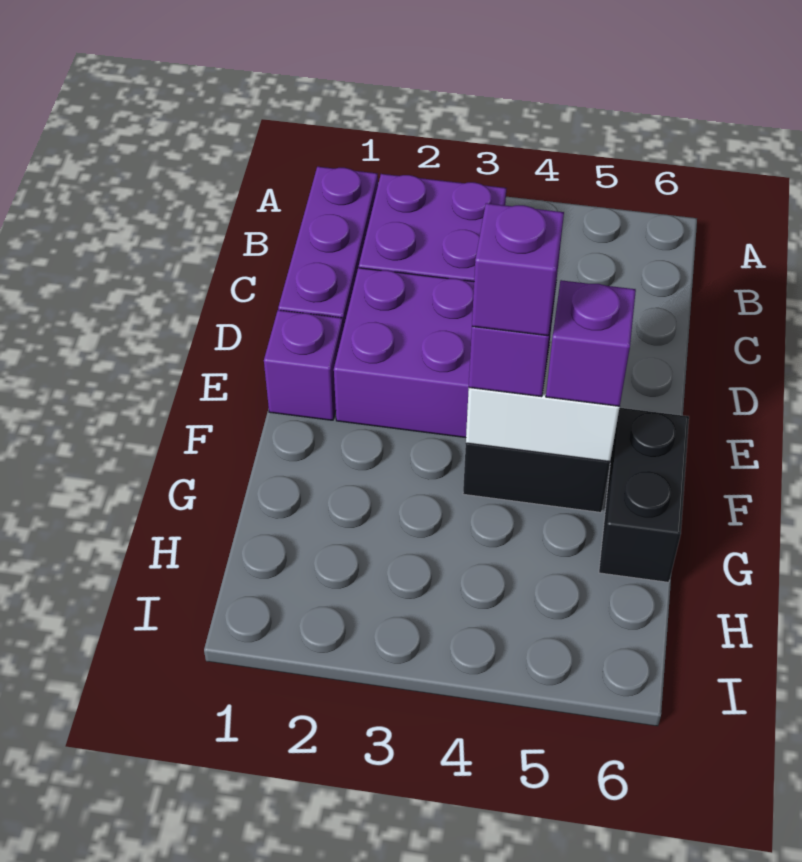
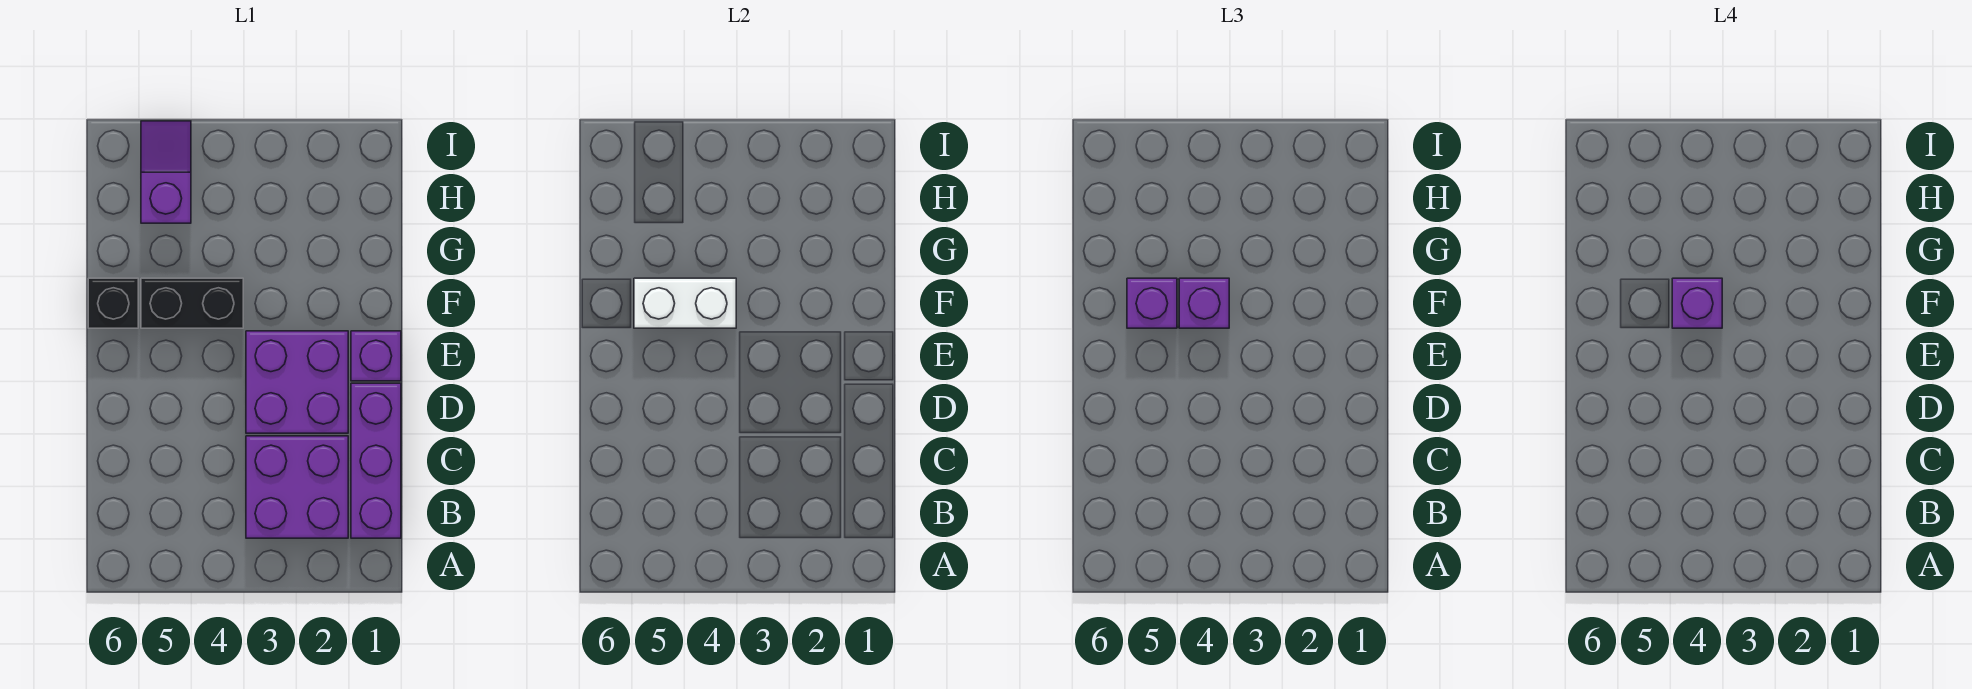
black brick F6:G6 level 1 -> black brick F6 level 1
none -> purple slope H5:I5 level 1 top H

